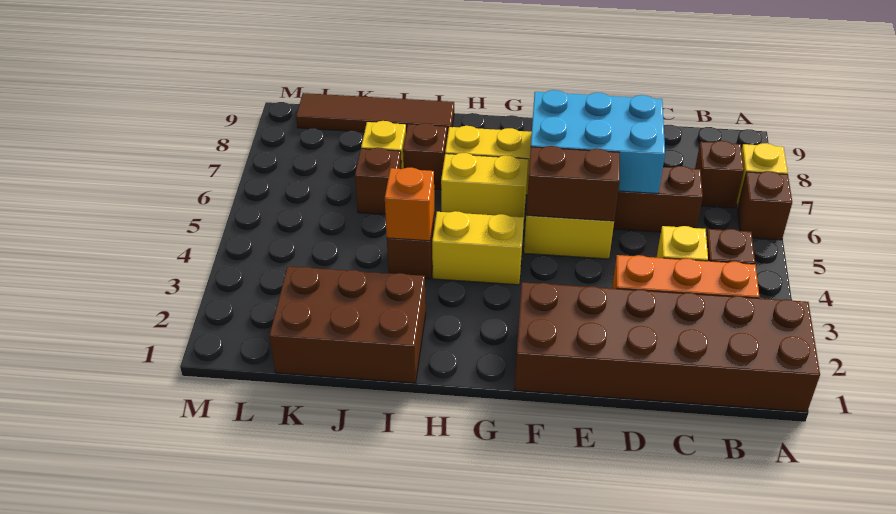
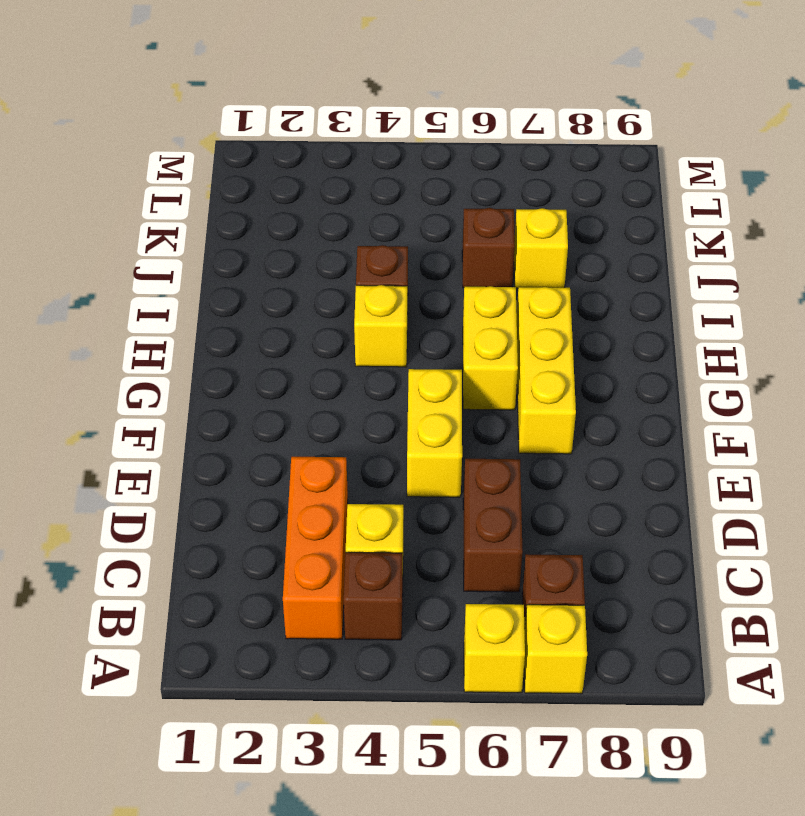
brown brick A1:F2 level 1 -> none
brown brick A6 level 1 -> yellow brick A6 level 1
cyan brick D6:F7 level 2 -> none
brown brick E5:F5 level 2 -> none
yellow brick G4:H4 level 1 -> yellow brick H4 level 1
brown brick I1:K2 level 1 -> none
orange brick I4 level 2 -> none
brown brick I7 level 1 -> none
brown tile I9:L9 level 1 -> none

